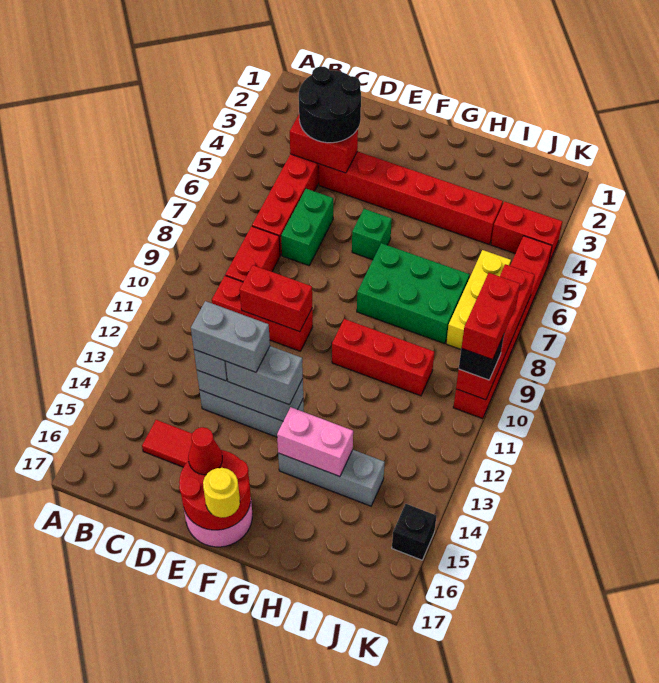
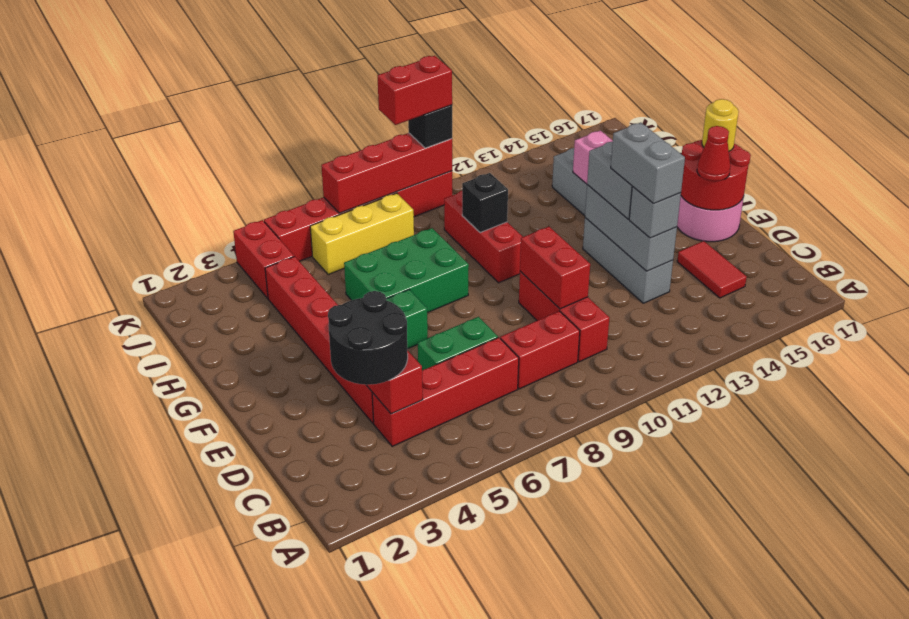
green brick G7:I8 level 1 -> green brick G6:H8 level 1
black brick K15 level 1 -> black brick H10 level 2

